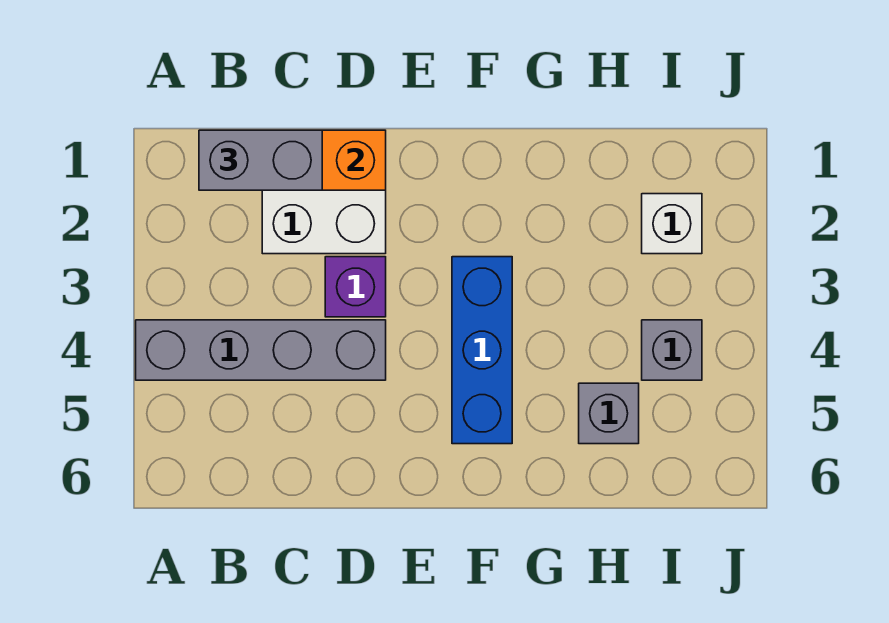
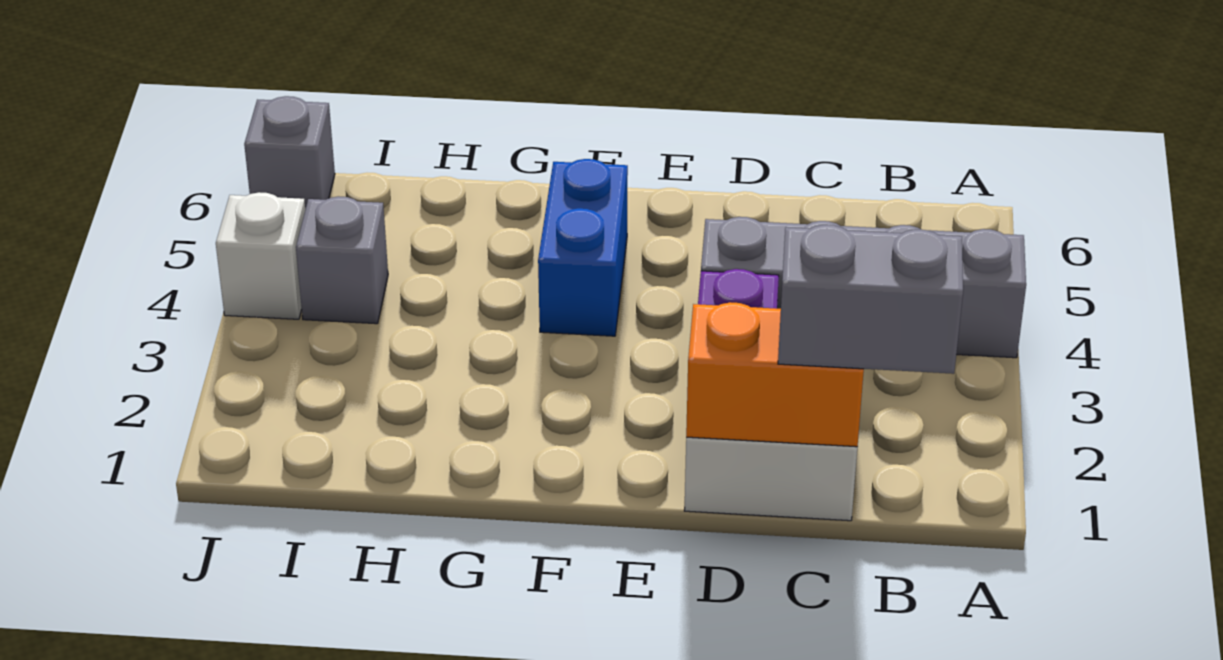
blue brick F3:F5 level 1 -> blue brick F4:F5 level 1
grey brick H5 level 1 -> grey brick J6 level 1
white brick I2 level 1 -> white brick J4 level 1

